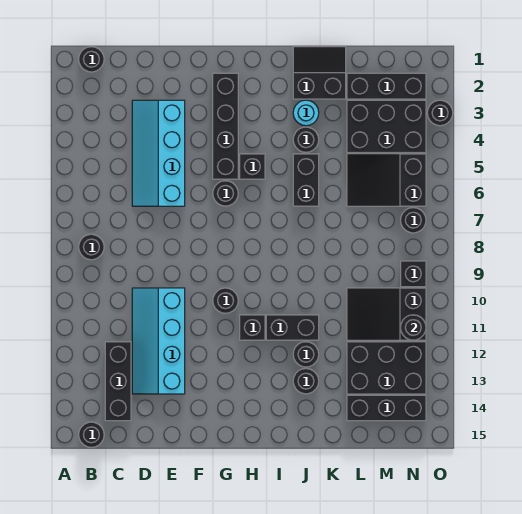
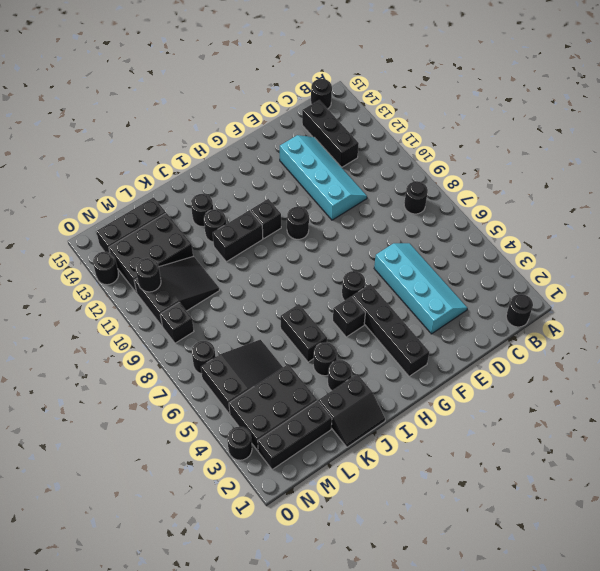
cyan round brick J3 level 1 -> black round brick J3 level 1
none -> black round brick O13 level 1

